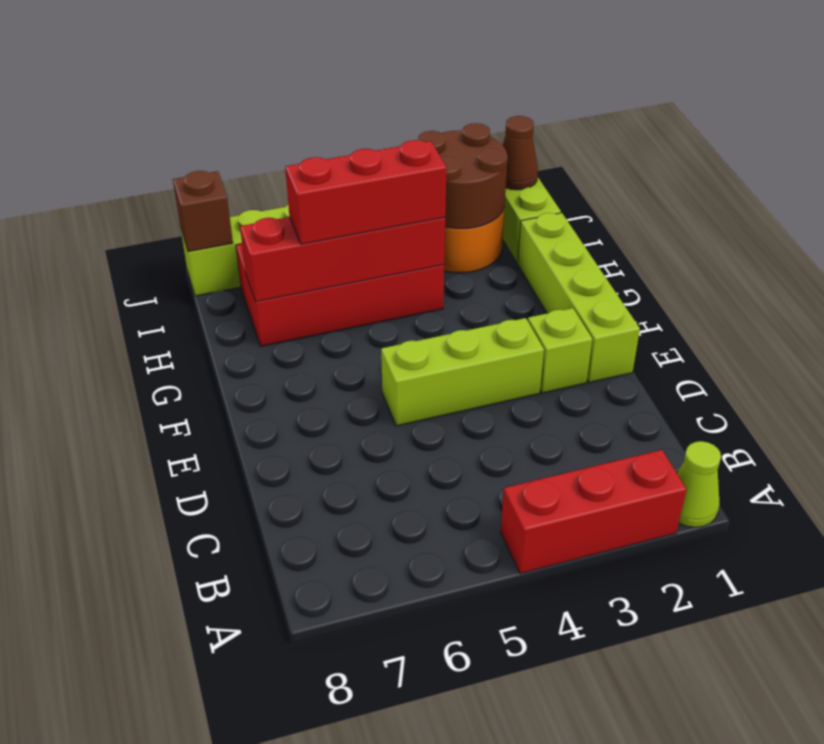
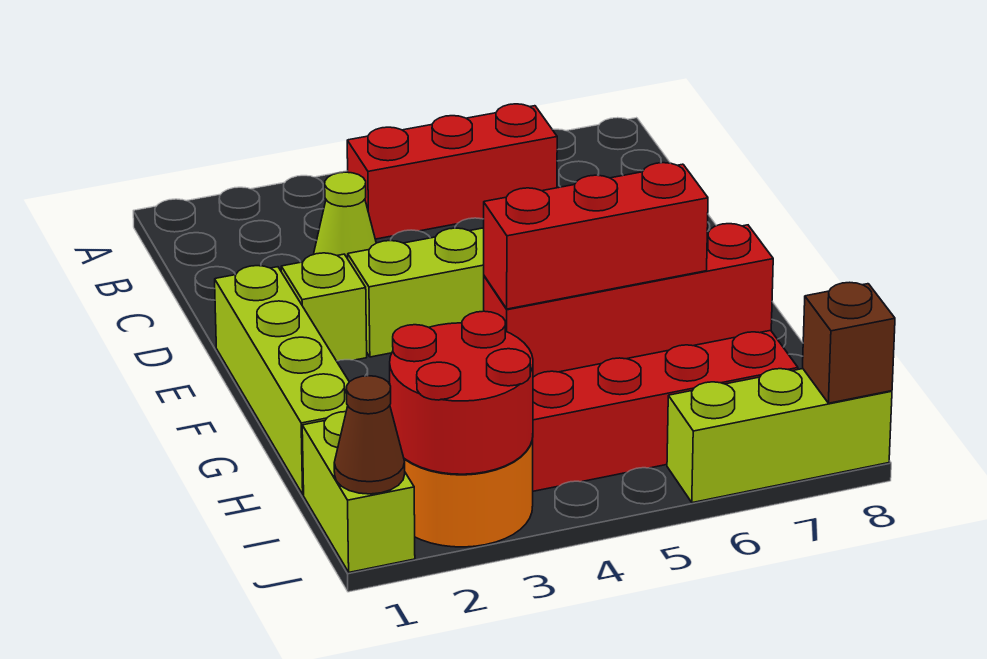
lime cone A1 level 1 -> lime cone C3 level 1
red brick A2:A4 level 1 -> red brick B4:B6 level 1
brown round brick I2:J3 level 2 -> red round brick I2:J3 level 2

